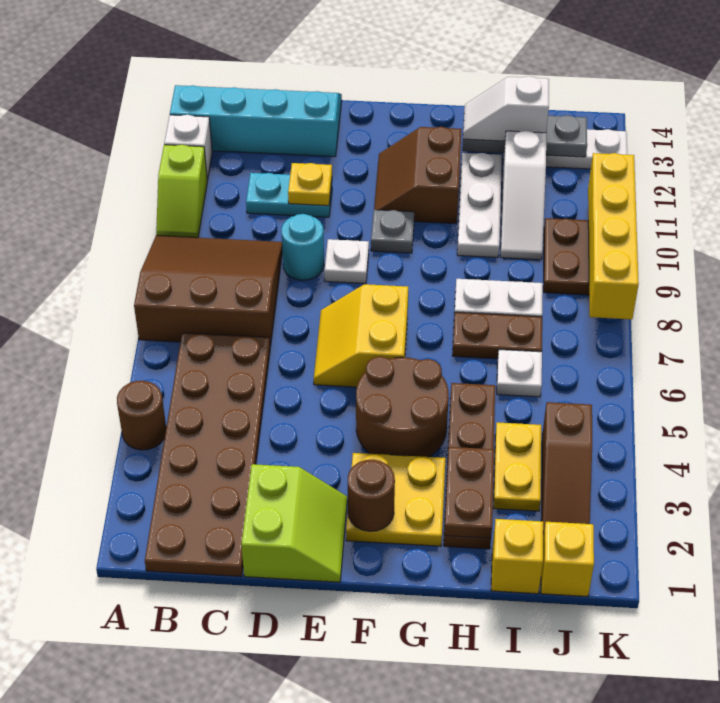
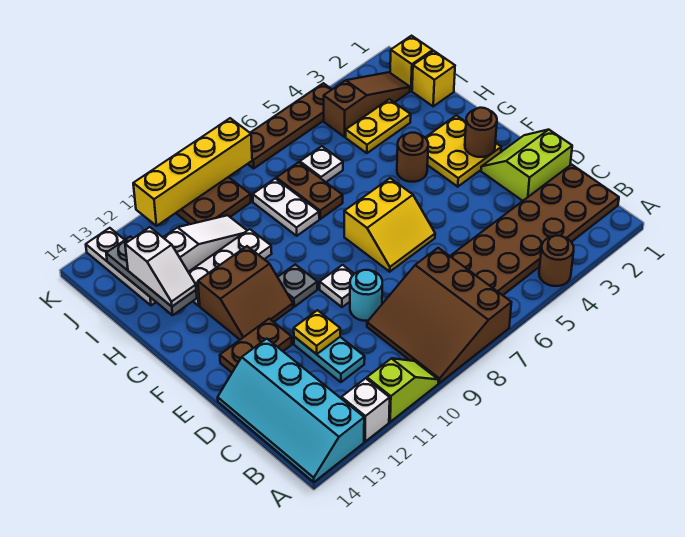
brown round brick F4:G5 level 1 -> brown round brick G4 level 1
brown plate H2:H5 level 1 -> brown plate K4:K7 level 1
brown plate H2:H3 level 2 -> brown plate E12:E13 level 1

